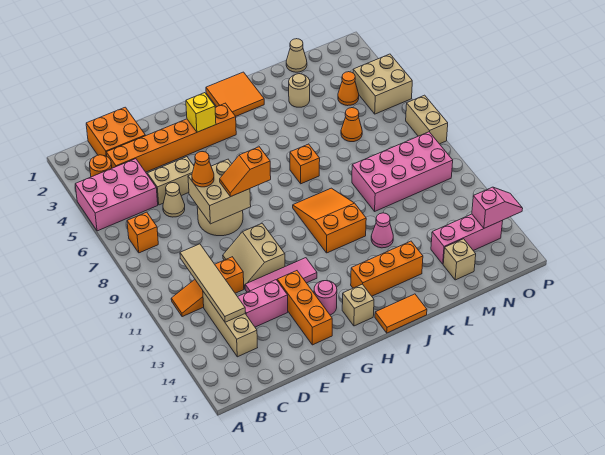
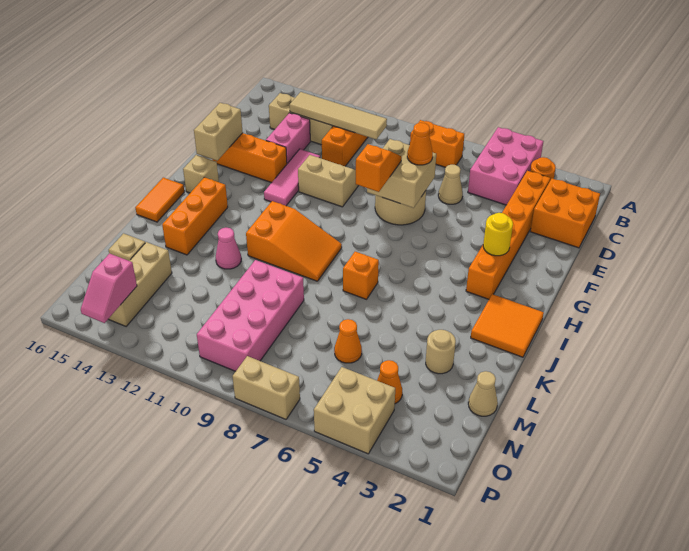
orange brick B7 level 1 -> orange brick B7:B8 level 1
tan brick D5:E5 level 1 -> tan brick F15:G15 level 2
yellow brick G3 level 2 -> yellow round brick G3 level 2
pink round brick G14 level 1 -> none
pink brick M14:O14 level 1 -> tan brick M14:O14 level 1

